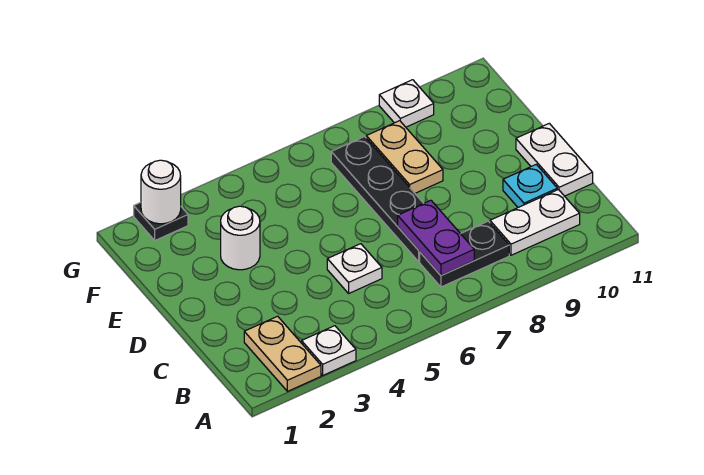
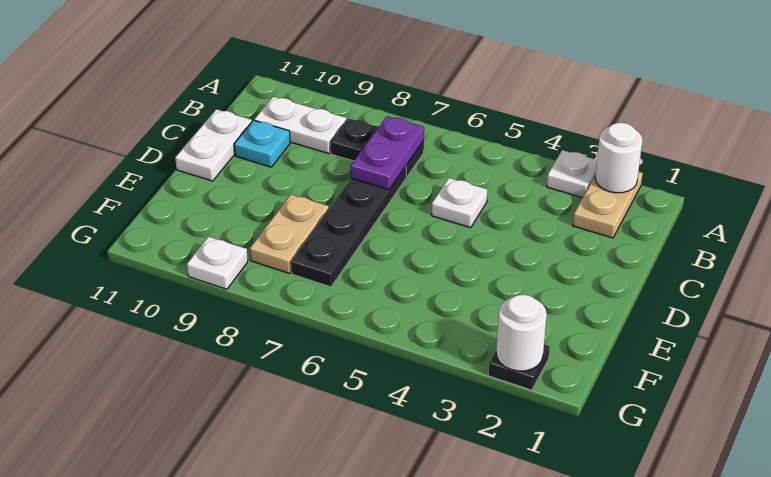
white round brick E3 level 1 -> white round brick A2 level 2

